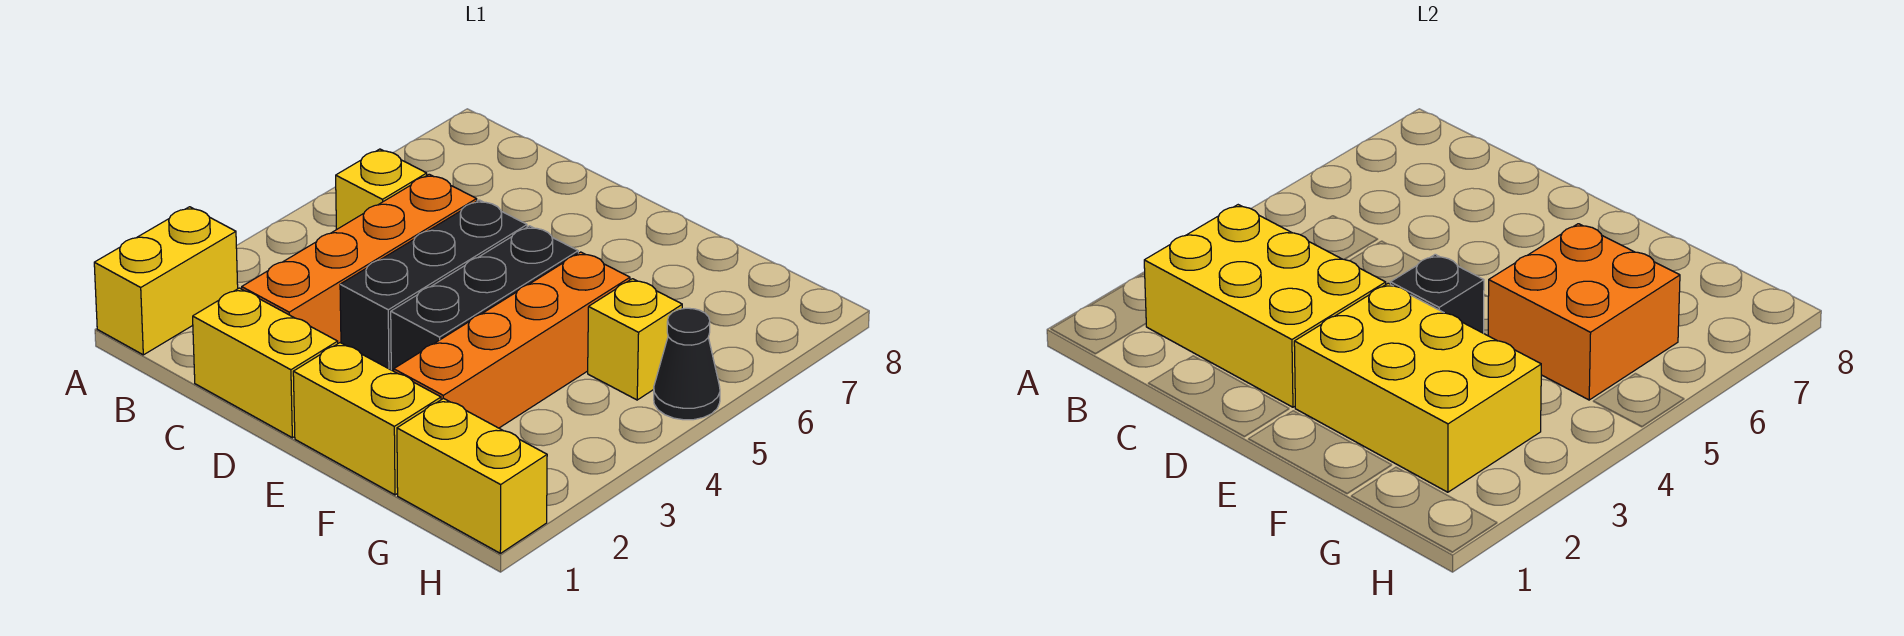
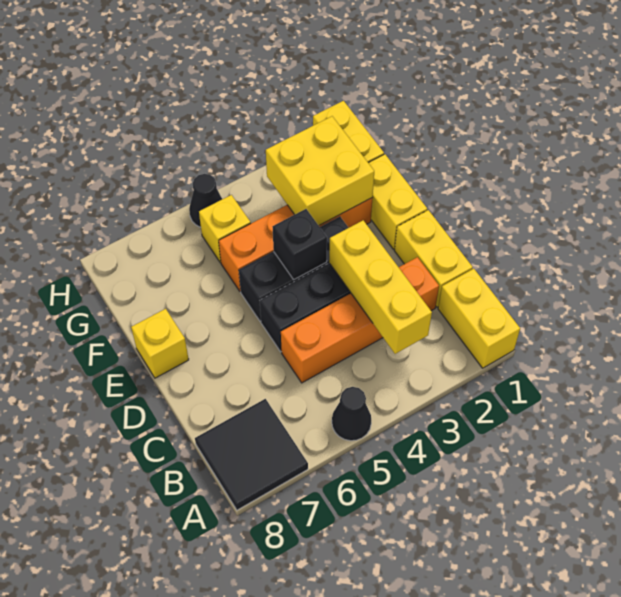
yellow brick A1:A2 level 1 -> yellow brick A1:B1 level 1
none -> black cone A5 level 1
none -> black tile A7:B8 level 1
yellow brick B2:D3 level 2 -> yellow brick B3:D3 level 2
yellow brick B5 level 1 -> yellow brick E8 level 1
yellow brick E2:G3 level 2 -> yellow brick F2:G3 level 2
orange brick F5:G6 level 2 -> none

